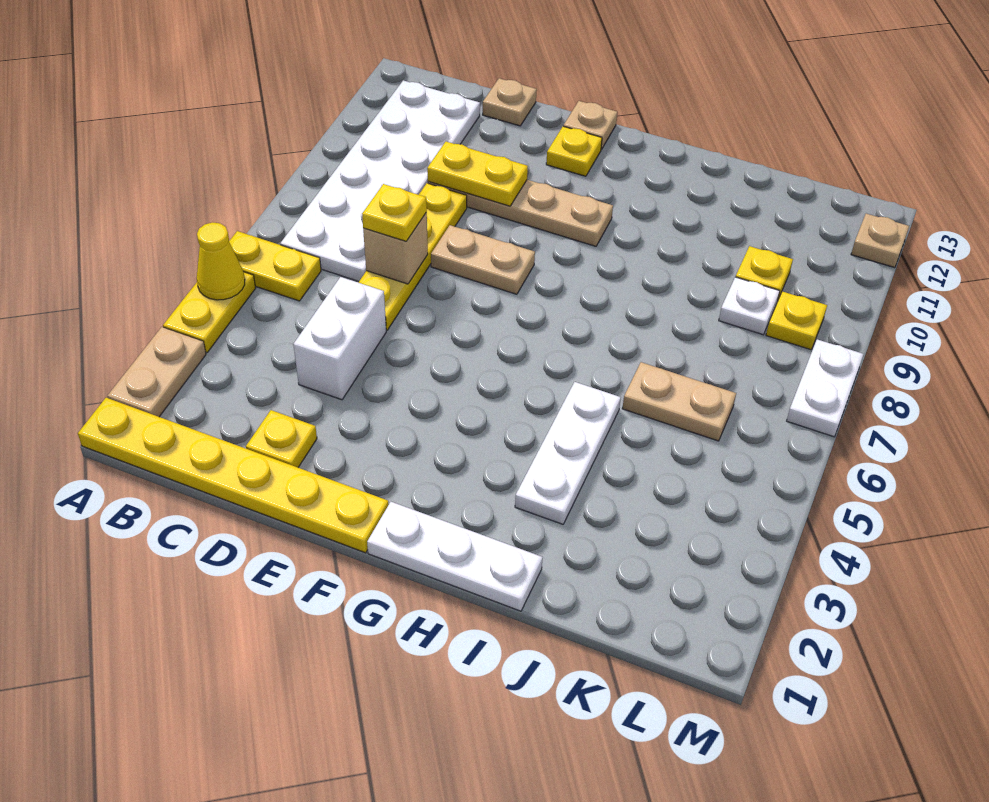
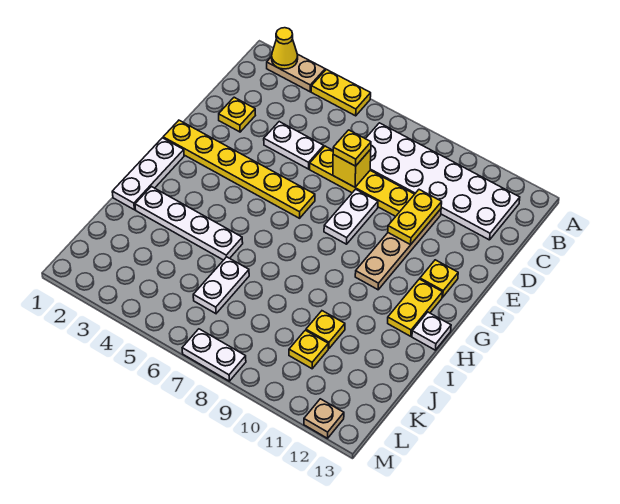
yellow plate A1:F1 level 1 -> yellow plate F1:F6 level 1
yellow cone A5 level 2 -> yellow cone A2 level 2
yellow plate A6:B6 level 1 -> yellow plate G12:H12 level 1
white brick D4:D5 level 1 -> white plate D4:D5 level 1
tan brick D7 level 2 -> yellow brick D7 level 2
tan plate D13 level 1 -> none
tan plate E8:F8 level 1 -> white plate E8:F8 level 1
tan plate F13 level 1 -> none
white plate I3:I5 level 1 -> white plate I2:I5 level 1
tan plate J6:K6 level 1 -> white plate J6:K6 level 1
white plate K9 level 1 -> white plate H13 level 1
yellow plate L9 level 1 -> yellow plate J10 level 1

